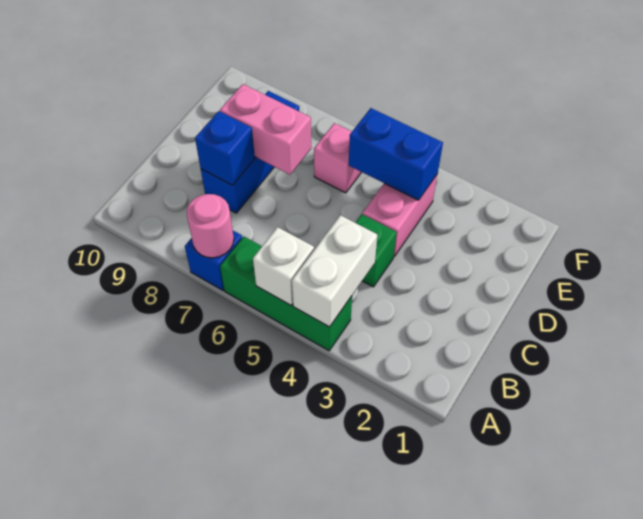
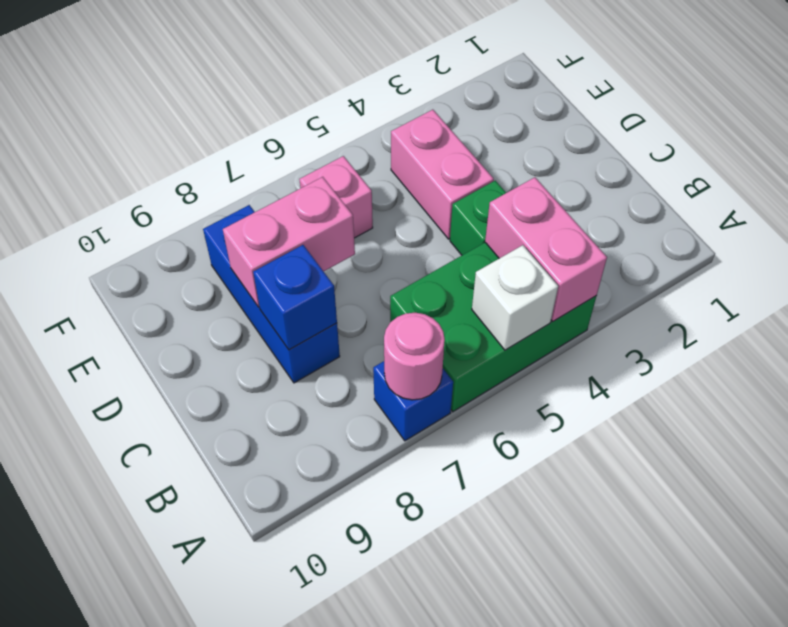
green brick A4:A6 level 1 -> green brick A4:B6 level 1
white brick A4:B4 level 2 -> pink brick A4:B4 level 2
blue brick E4:E5 level 2 -> none

